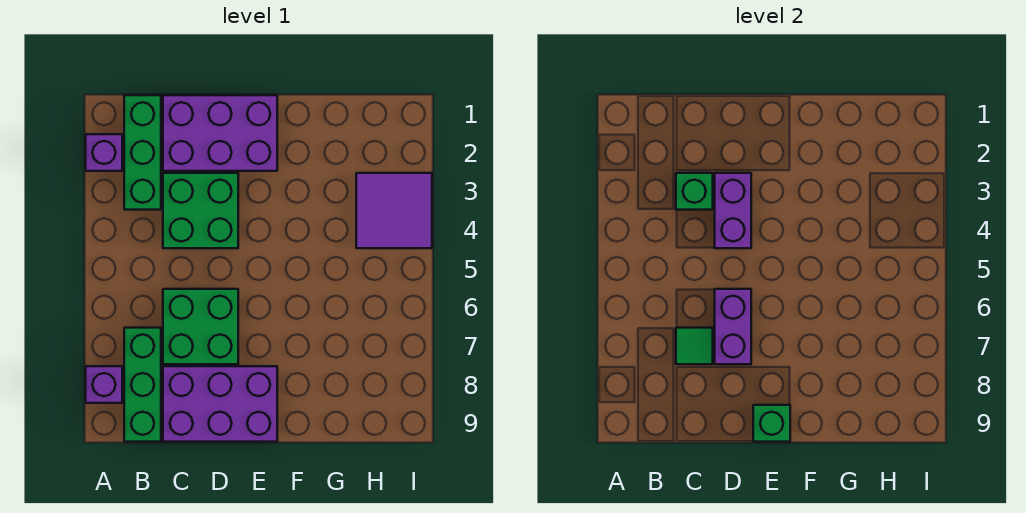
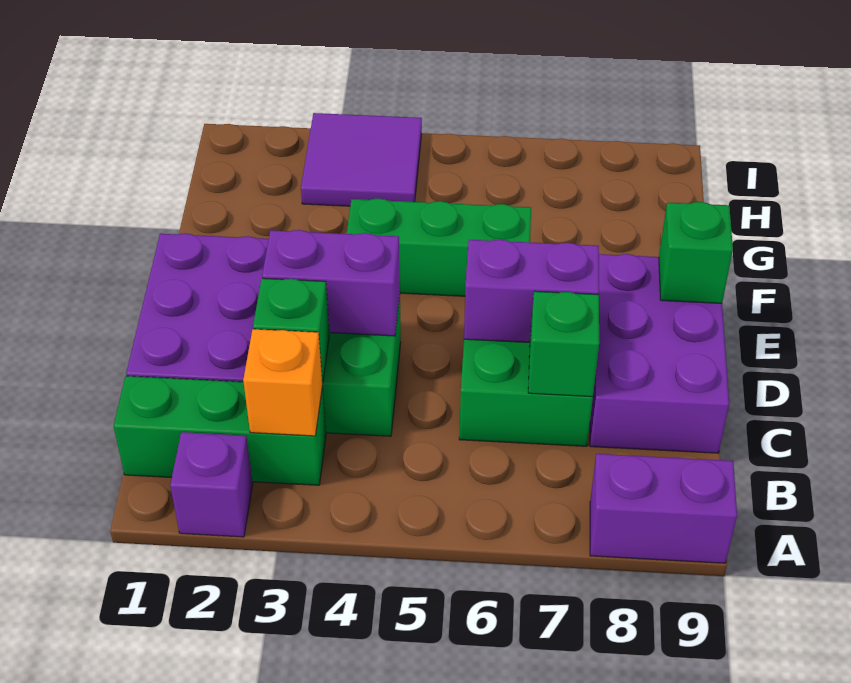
purple brick A8 level 1 -> purple brick A8:A9 level 1
none -> orange brick B3 level 2
green brick B7:B9 level 1 -> green brick F4:F6 level 1
green tile C7 level 2 -> green brick C7 level 2

